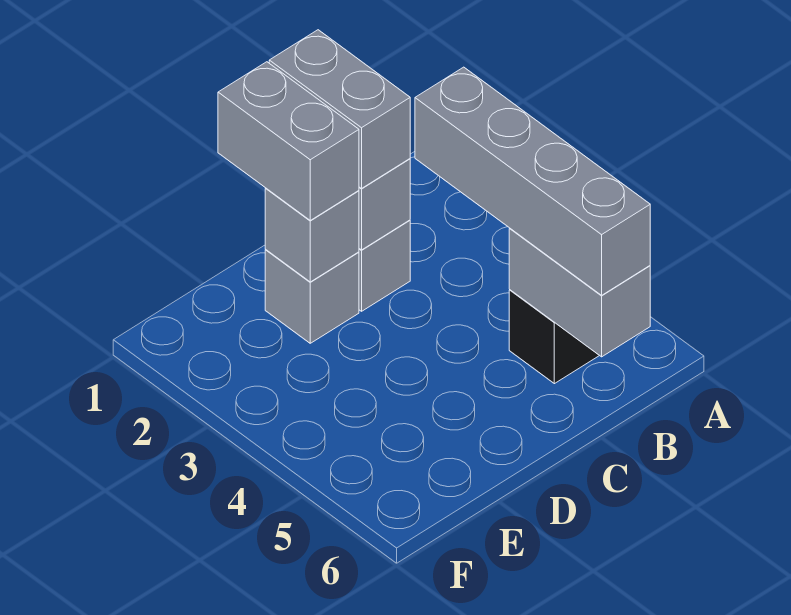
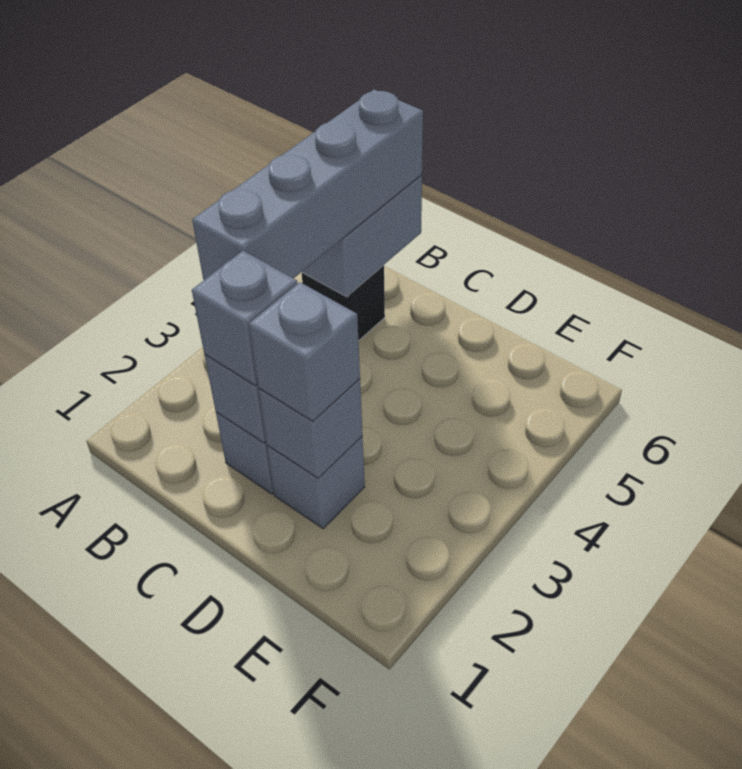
grey brick C1:C2 level 3 -> grey brick C2 level 3
grey brick D1:D2 level 3 -> grey brick D2 level 3

